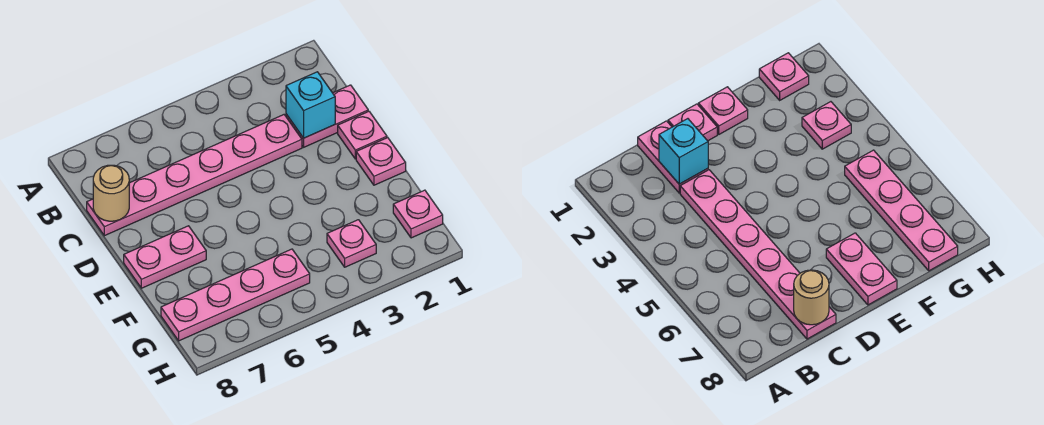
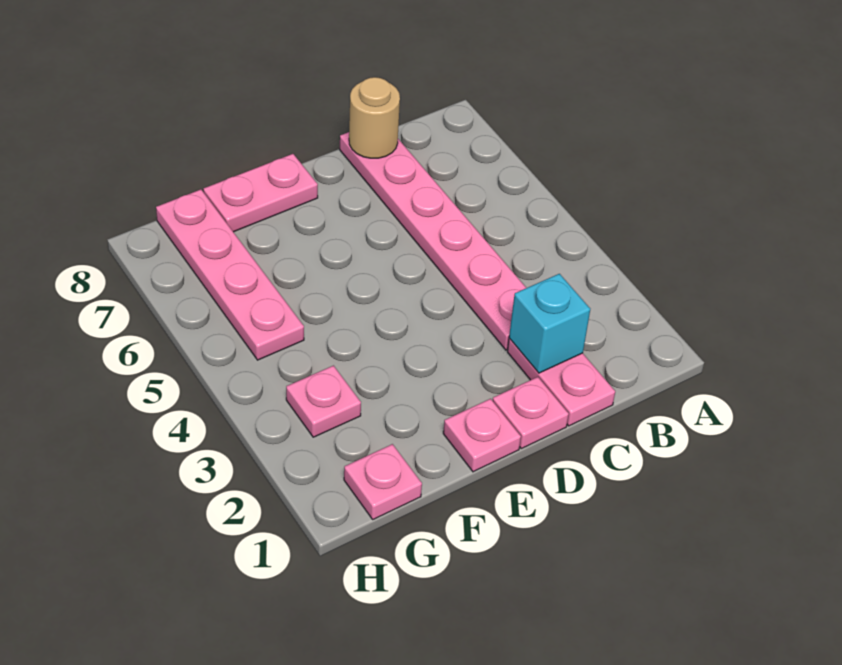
pink plate E7:E8 level 1 -> pink plate E8:F8 level 1

